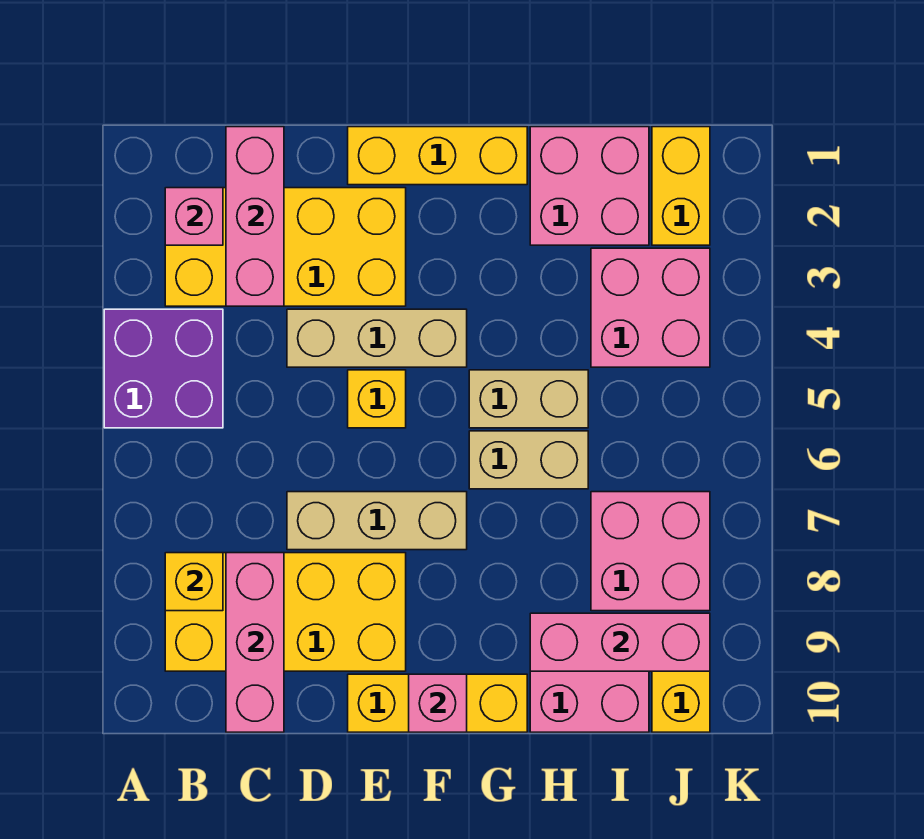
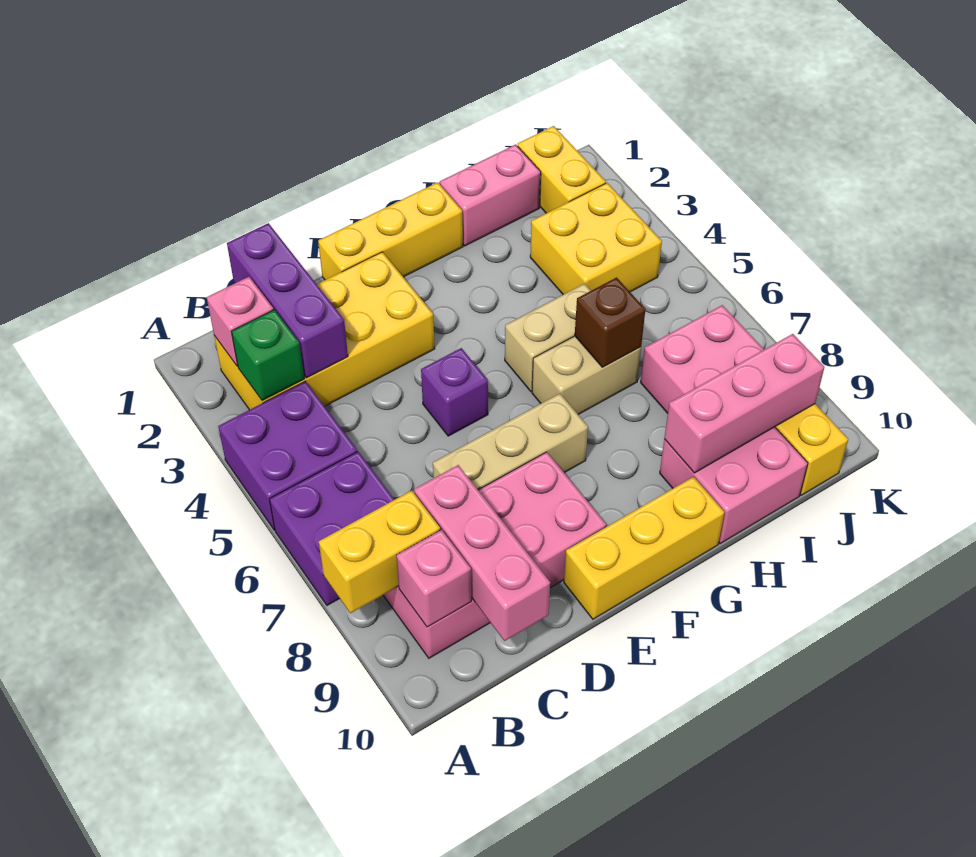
none -> purple brick A6:B7 level 1
none -> green brick B3 level 2
yellow brick B8:E9 level 1 -> pink brick B8:E9 level 1
yellow brick B8 level 2 -> yellow brick A8:B8 level 2
pink brick C1:C3 level 2 -> purple brick C1:C3 level 2
tan brick D4:F4 level 1 -> none
yellow brick E5 level 1 -> purple brick E5 level 1
pink brick F10 level 2 -> pink brick B9 level 2
pink brick H1:I2 level 1 -> pink brick H1:I1 level 1
none -> brown brick H6 level 2
pink brick I3:J4 level 1 -> yellow brick I3:J4 level 1

